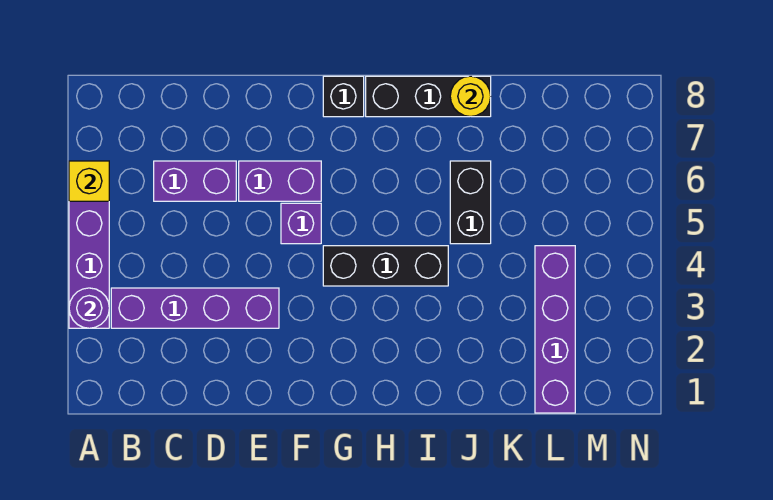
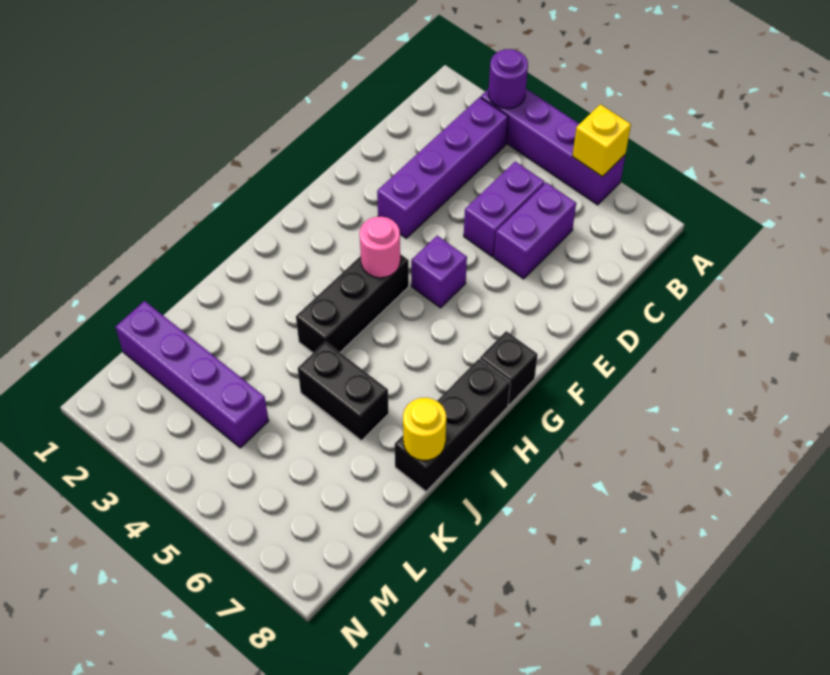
purple brick E6:F6 level 1 -> purple brick C5:D5 level 1
none -> pink round brick G4 level 2

